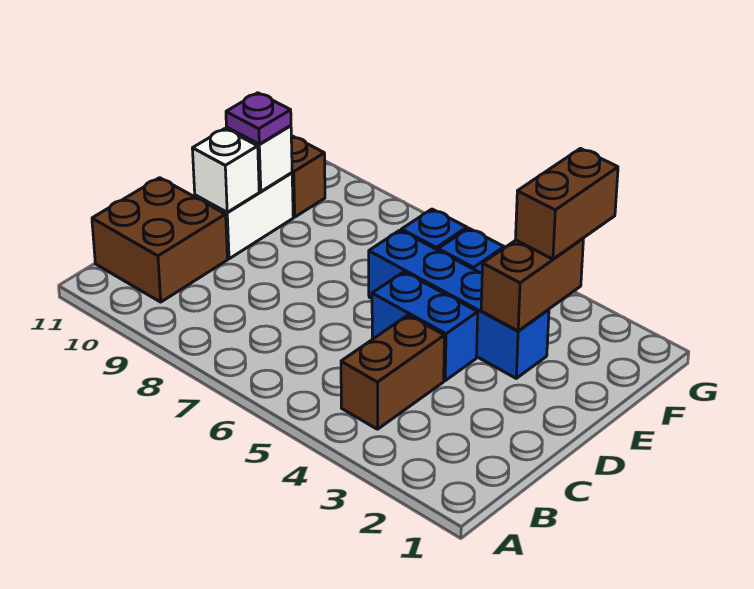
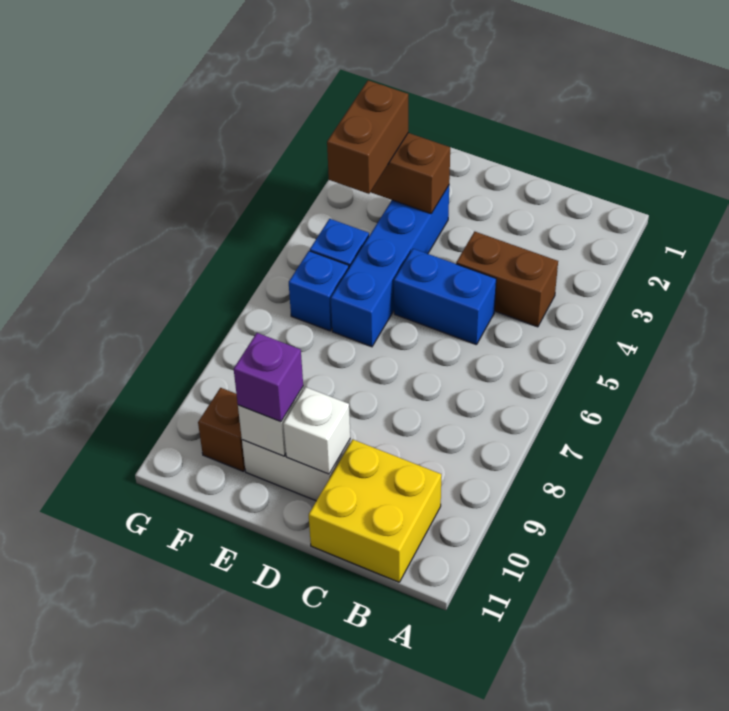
brown brick B10:C11 level 1 -> yellow brick B10:C11 level 1
blue brick D4:D5 level 1 -> blue brick C5:D5 level 1
purple plate E10 level 3 -> purple brick E10 level 3
brown brick F3:G3 level 3 -> brown brick F3:F4 level 3

